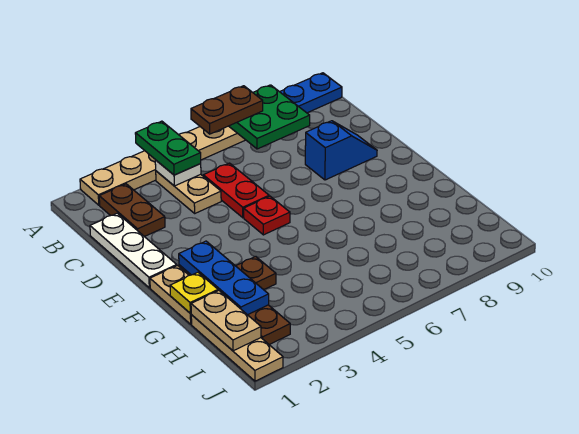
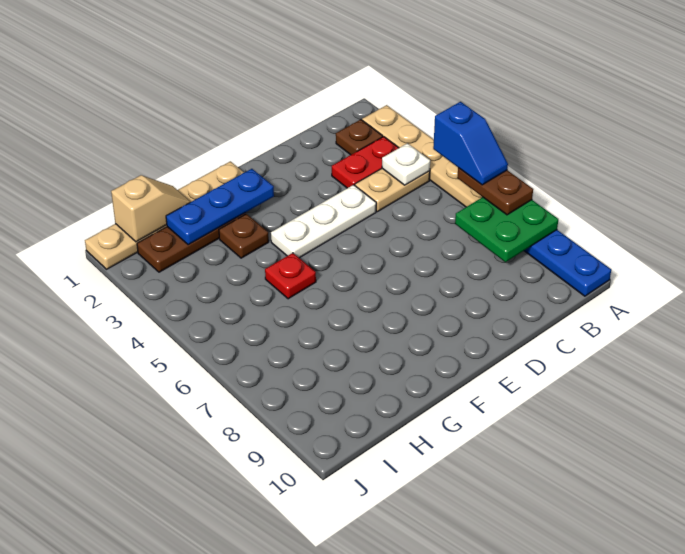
green plate A4:B4 level 3 -> none
brown plate B2:C2 level 1 -> brown plate B2 level 1
white plate C1:E1 level 1 -> white plate D4:F4 level 1
red plate C5:D5 level 1 -> red plate B3:C3 level 1
blue slope D8:D9 level 1 top 8 -> blue slope A5:A6 level 4 top 5
red plate E5 level 1 -> red plate G5 level 1
yellow plate G1 level 2 -> none
tan plate H1:I1 level 2 -> tan slope H1:I1 level 2 top I

